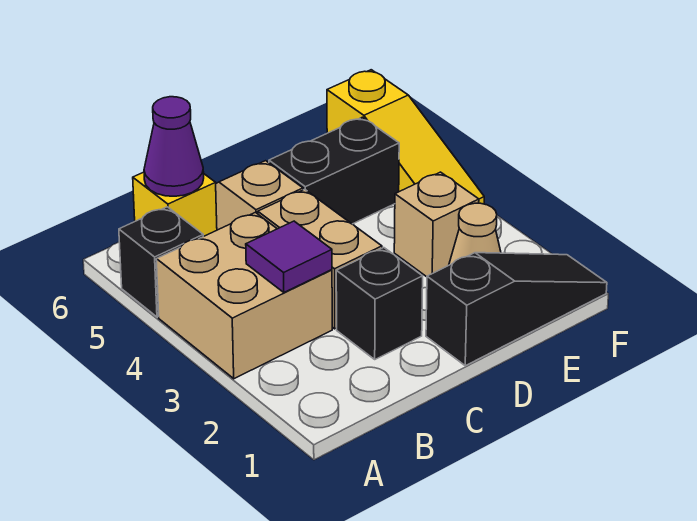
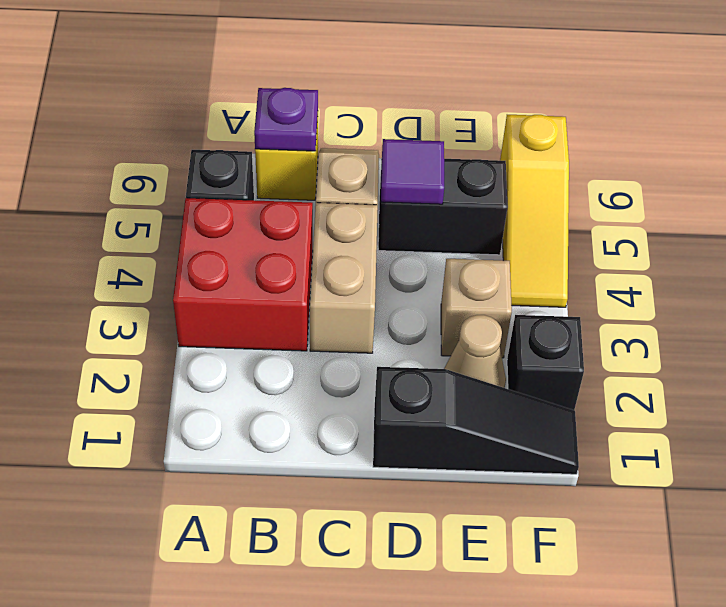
tan brick A3:B4 level 1 -> red brick A3:B4 level 1
purple tile B3 level 2 -> purple tile D5 level 2
purple cone B6 level 2 -> purple plate B6 level 2
black brick C2 level 1 -> black brick F2 level 1

